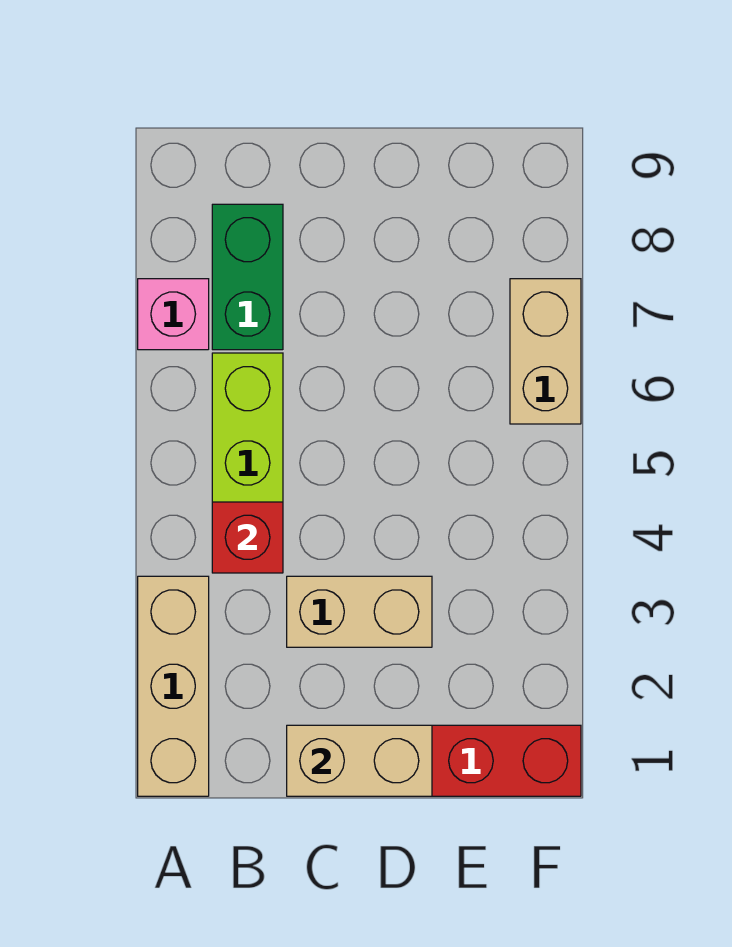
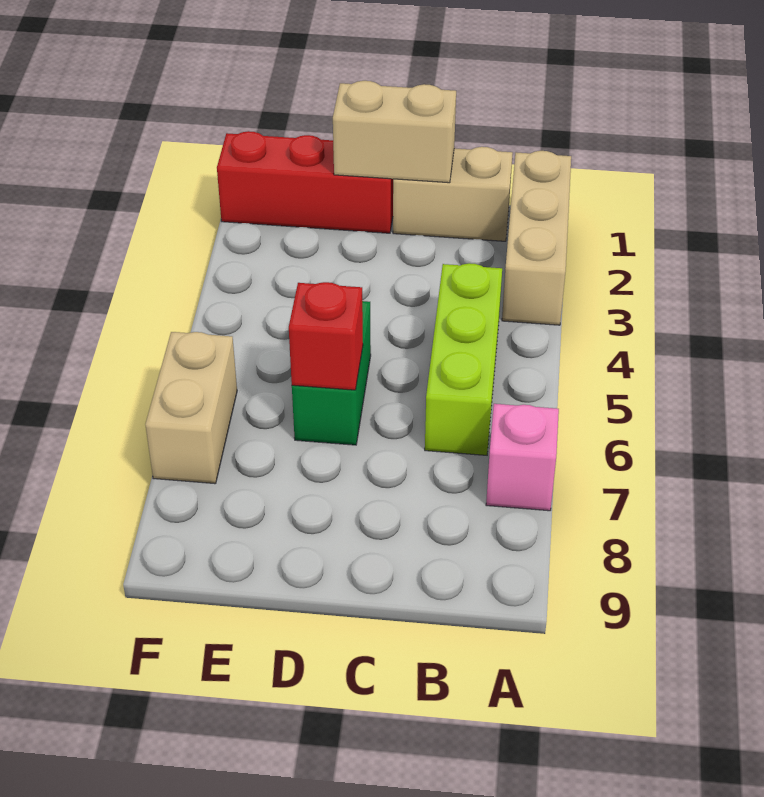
red brick B4 level 2 -> red brick D6 level 2
green brick B7:B8 level 1 -> green brick D5:D6 level 1
tan brick C3:D3 level 1 -> tan brick B1:C1 level 1

